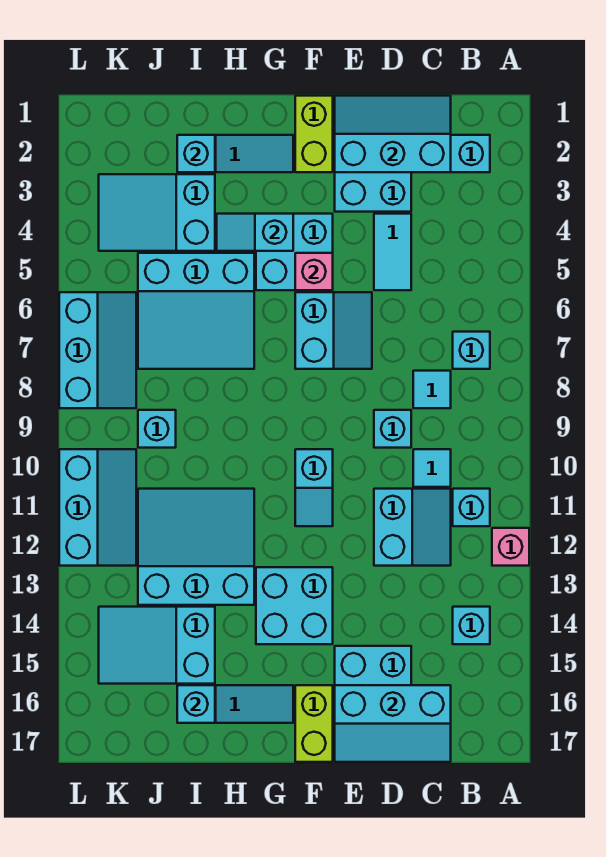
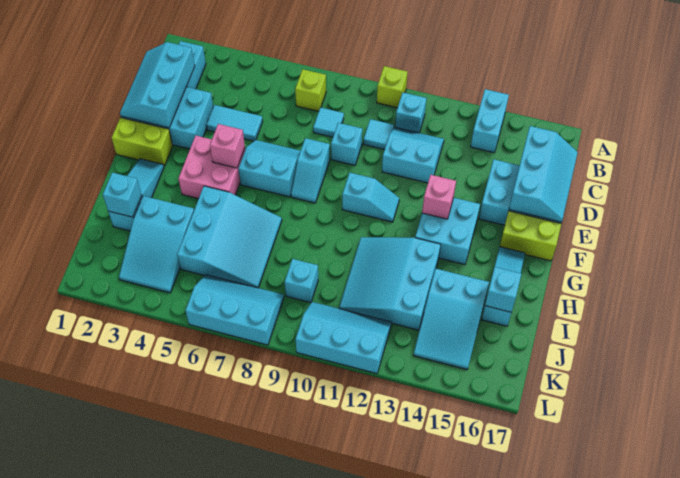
none -> lime brick A10 level 1
pink brick A12 level 1 -> pink brick F13 level 2
cyan brick B7 level 1 -> lime brick B7 level 1
cyan brick B14 level 1 -> cyan brick A14:B14 level 1
cyan brick F4:G5 level 1 -> pink brick F4:G5 level 1
cyan slope G4:H4 level 2 top G -> cyan slope E8:F8 level 1 top E

